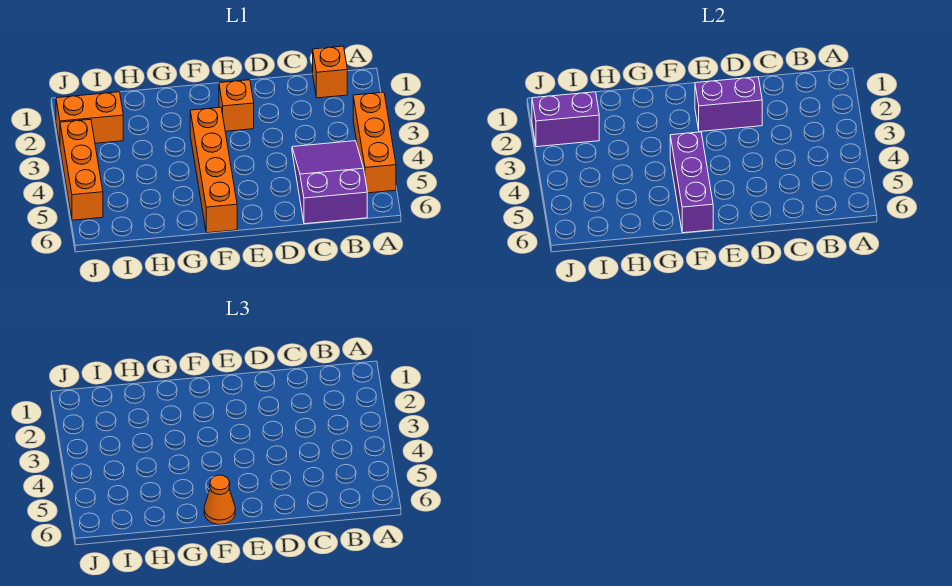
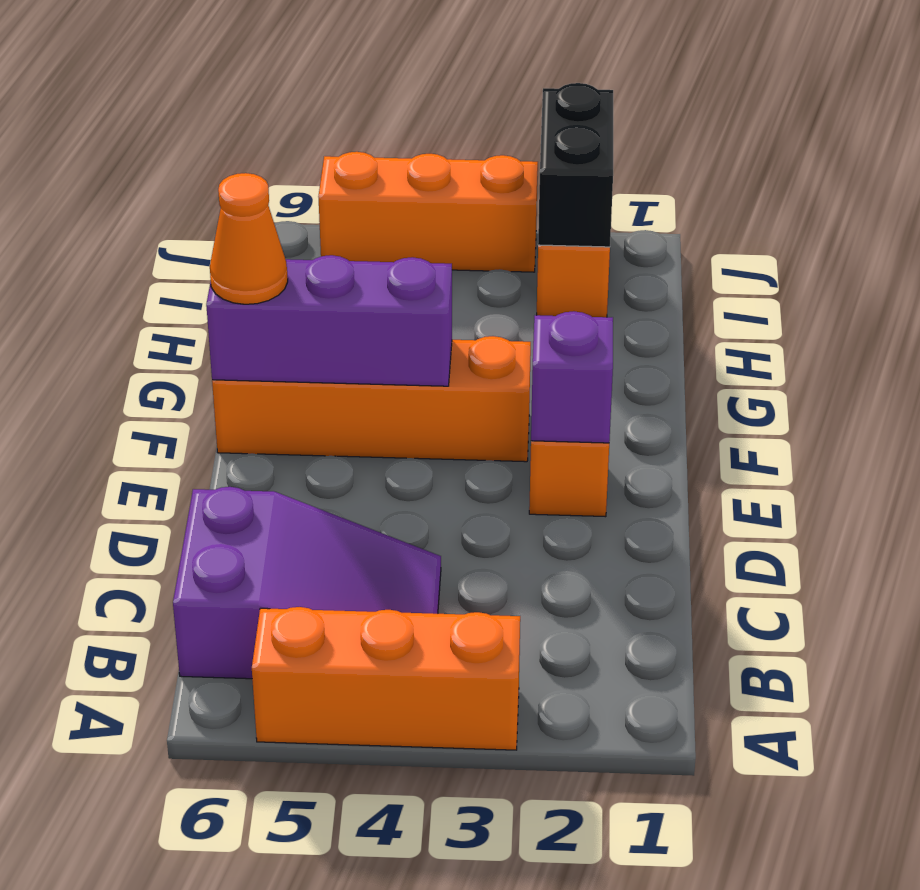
orange brick B1 level 1 -> none
purple brick D2:E2 level 2 -> purple brick E2 level 2
purple brick I2:J2 level 2 -> black brick I2:J2 level 2

